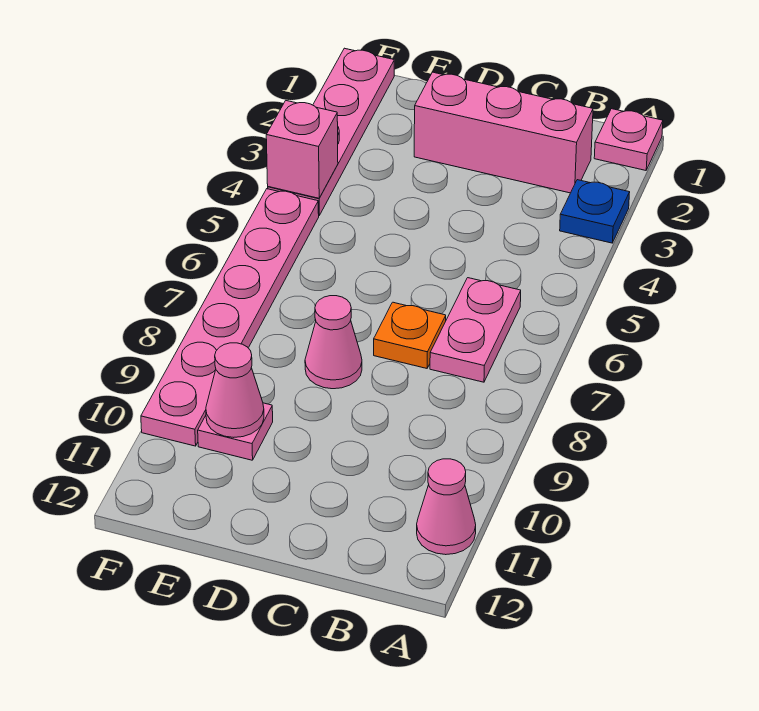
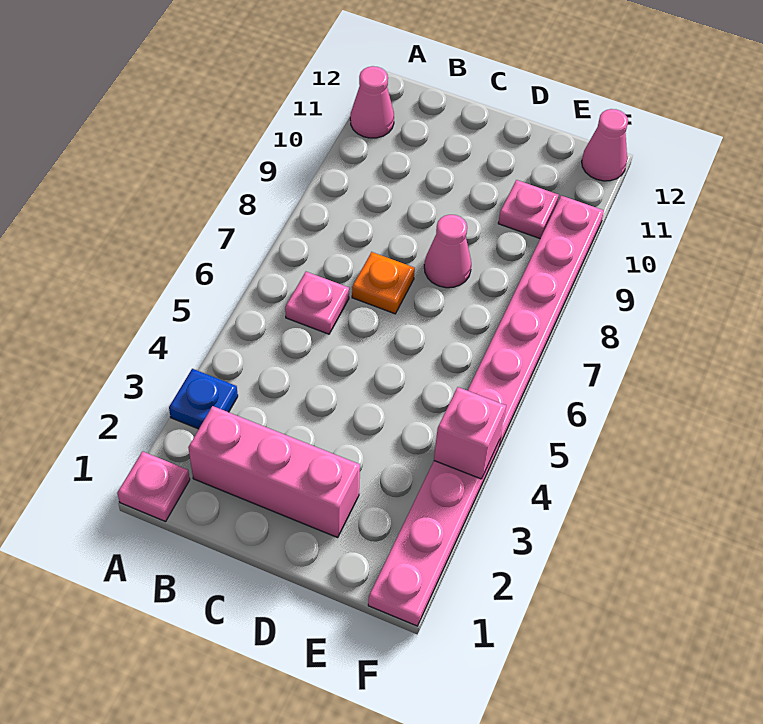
pink plate B6:B7 level 1 -> pink plate B6 level 1
pink cone E10 level 2 -> pink cone F12 level 1

